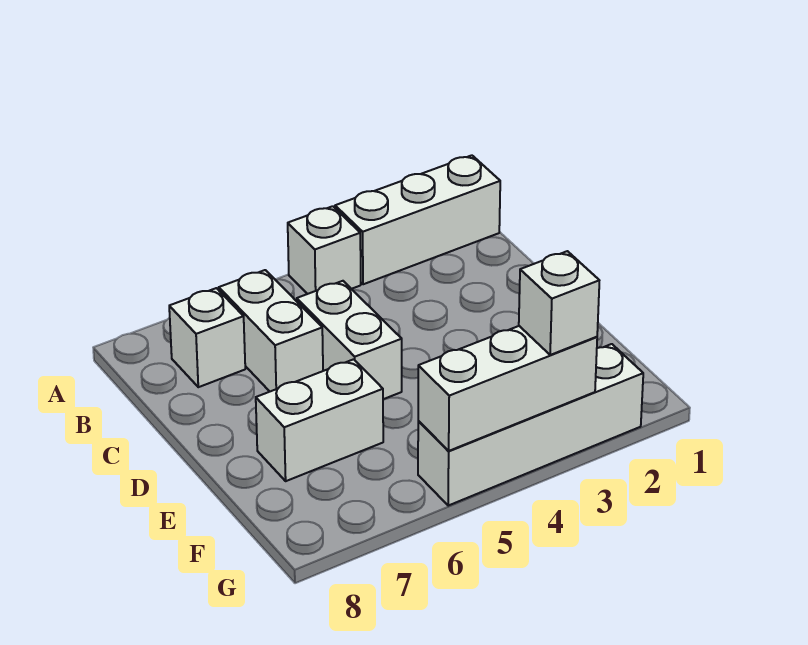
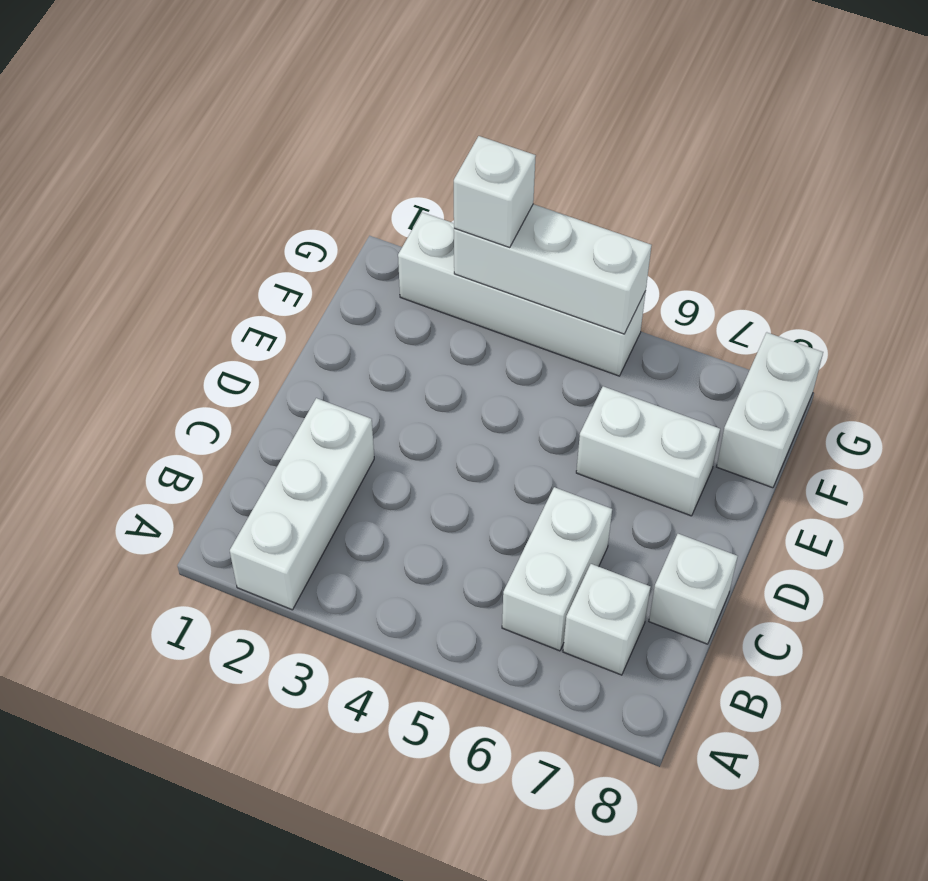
white brick A1:A3 level 1 -> white brick A2:C2 level 1
white brick A4 level 1 -> white brick C8 level 1
white brick C5:D5 level 1 -> white brick F8:G8 level 1

